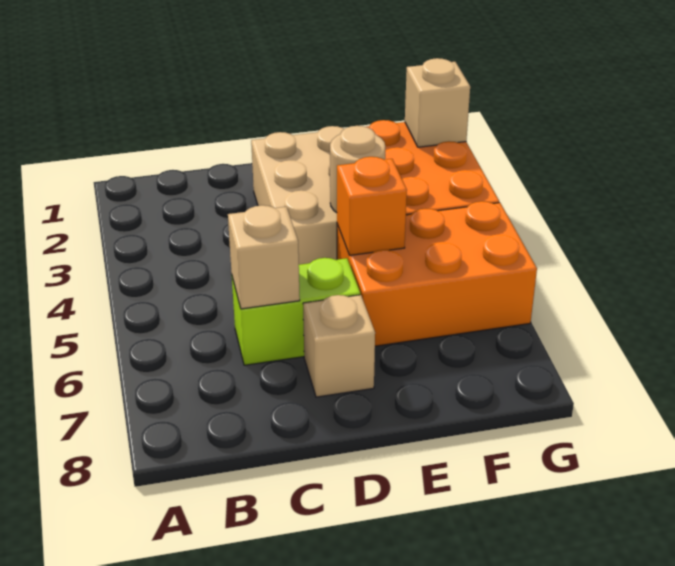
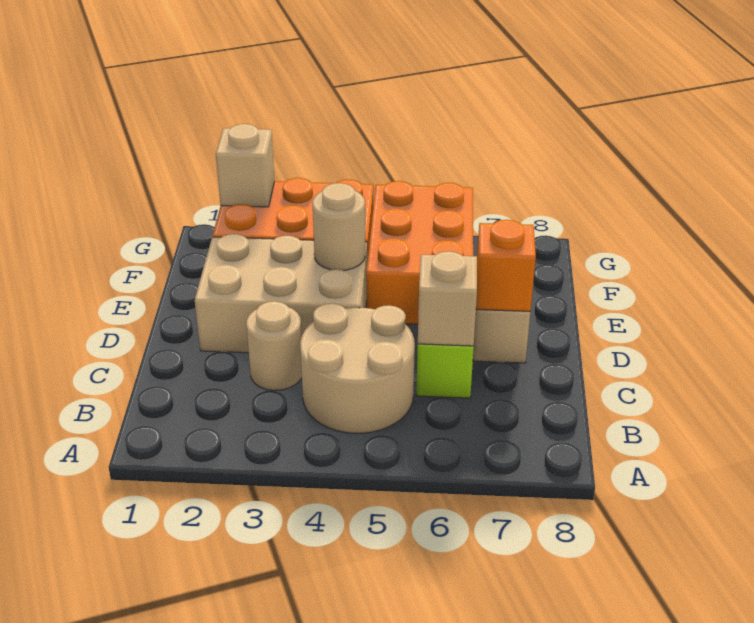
none -> tan round brick B4:C5 level 1
none -> tan round brick C3 level 1
orange brick E5 level 2 -> orange brick D7 level 2

